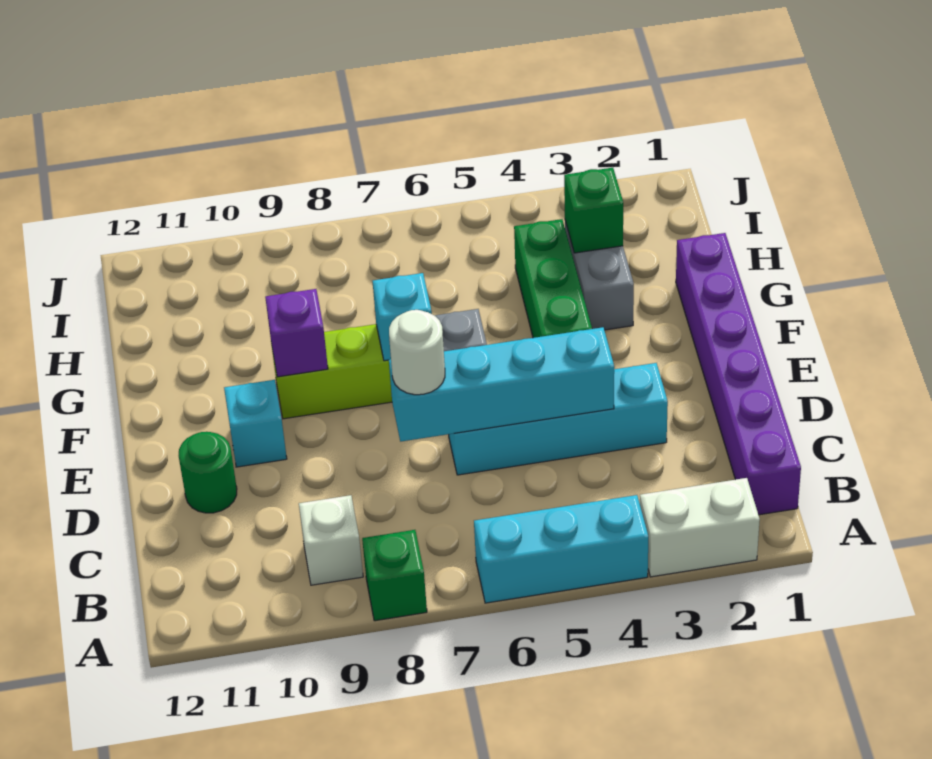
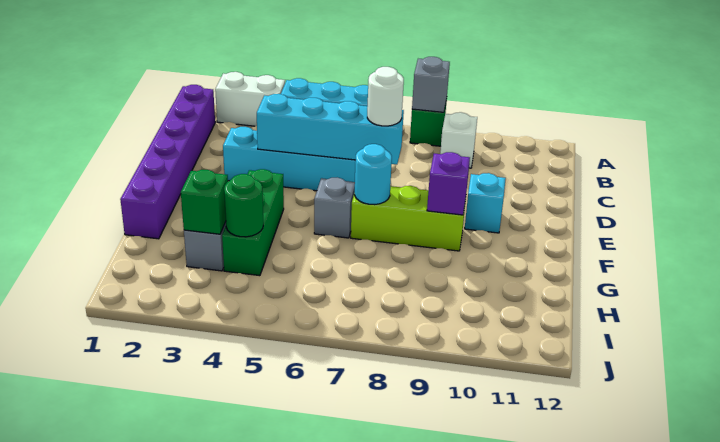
none -> grey brick A8 level 2
green round brick D11 level 1 -> green round brick H4 level 2
cyan brick F7 level 2 -> cyan round brick F7 level 2

